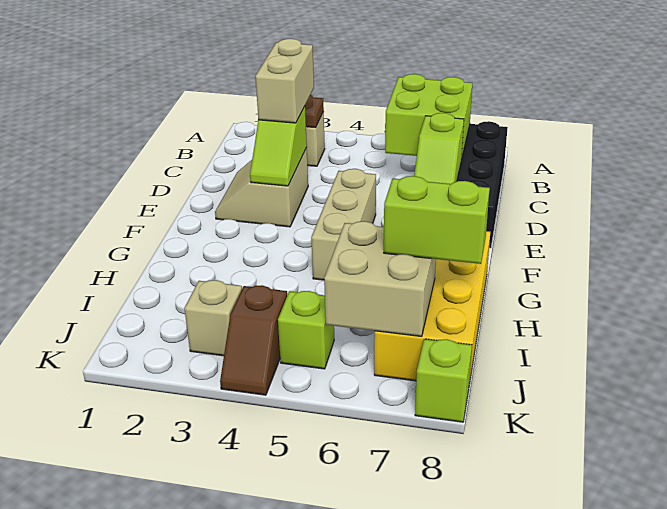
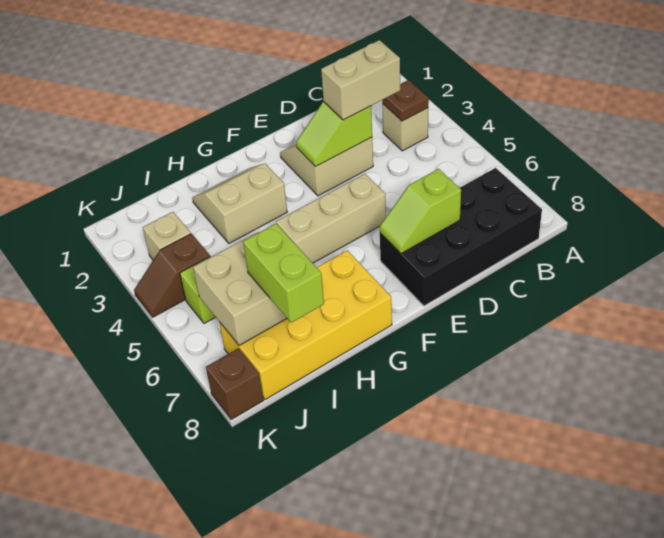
lime brick B6:C7 level 2 -> none
none -> tan slope G2:H3 level 1 top 3
lime brick K8 level 1 -> brown brick K8 level 1

